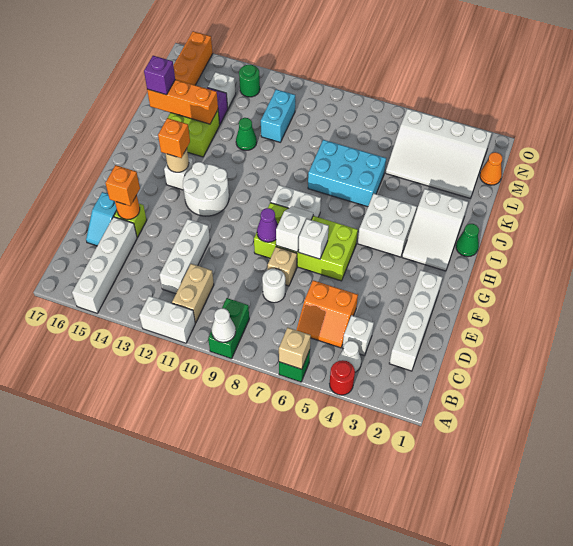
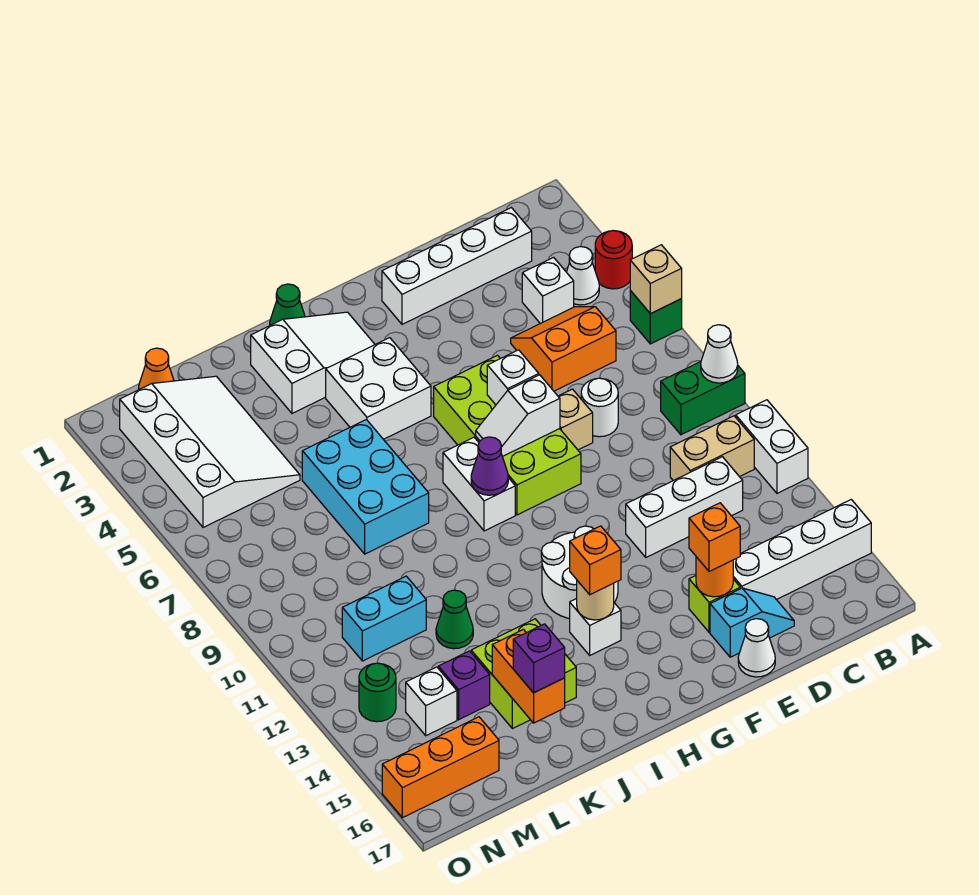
orange slope C5:D6 level 1 top D -> orange slope C5:D6 level 1 top 6
none -> white cone E17 level 1
purple cone F9 level 2 -> purple cone H9 level 2
orange brick K14:K16 level 2 -> orange brick K15:K16 level 2

